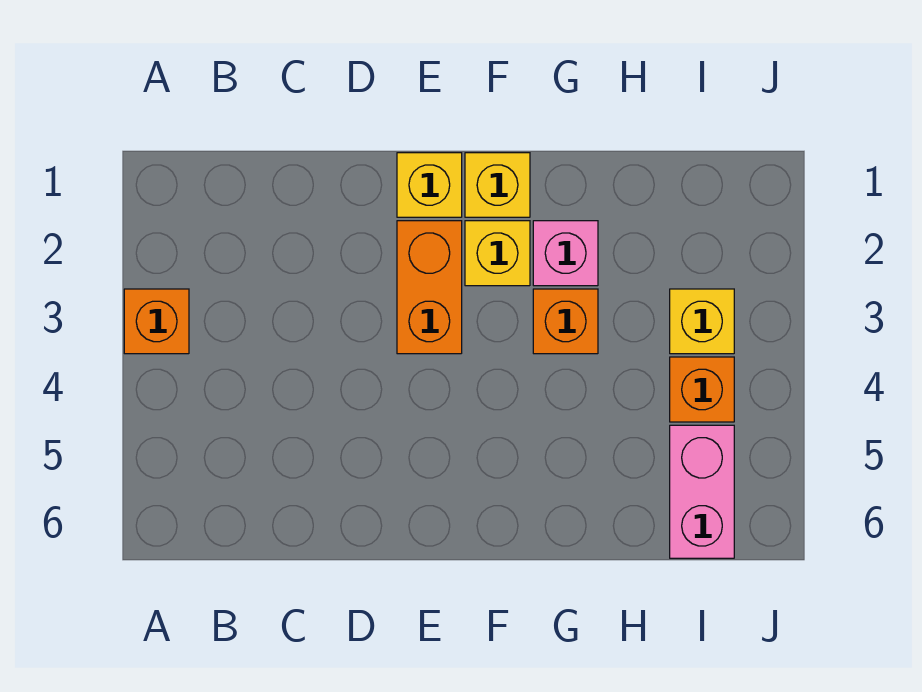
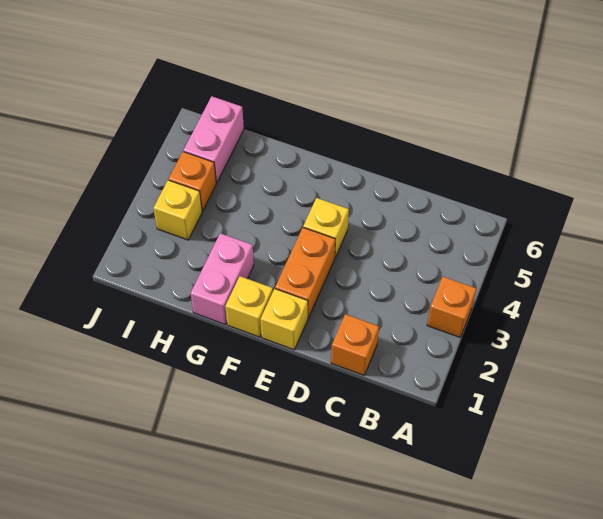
yellow brick F2 level 1 -> yellow brick E4 level 1
pink brick G2 level 1 -> pink brick G1:G2 level 1
orange brick G3 level 1 -> orange brick C1 level 1

